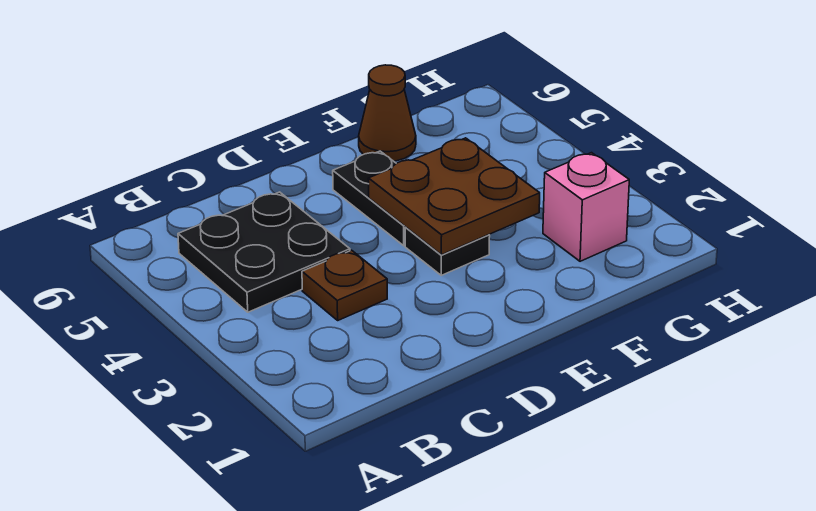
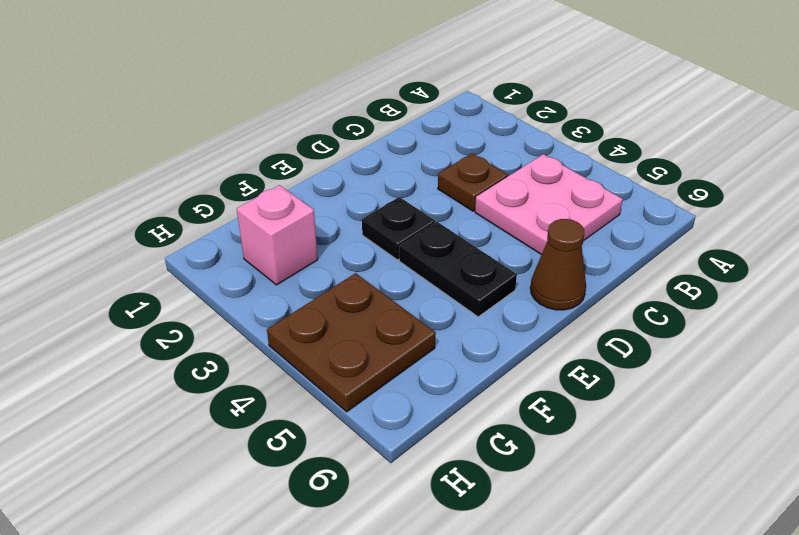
black plate B4:C5 level 1 -> pink plate B4:C5 level 1
brown plate E3:F4 level 2 -> brown plate G4:H5 level 1
brown cone F6 level 1 -> brown cone D6 level 1

